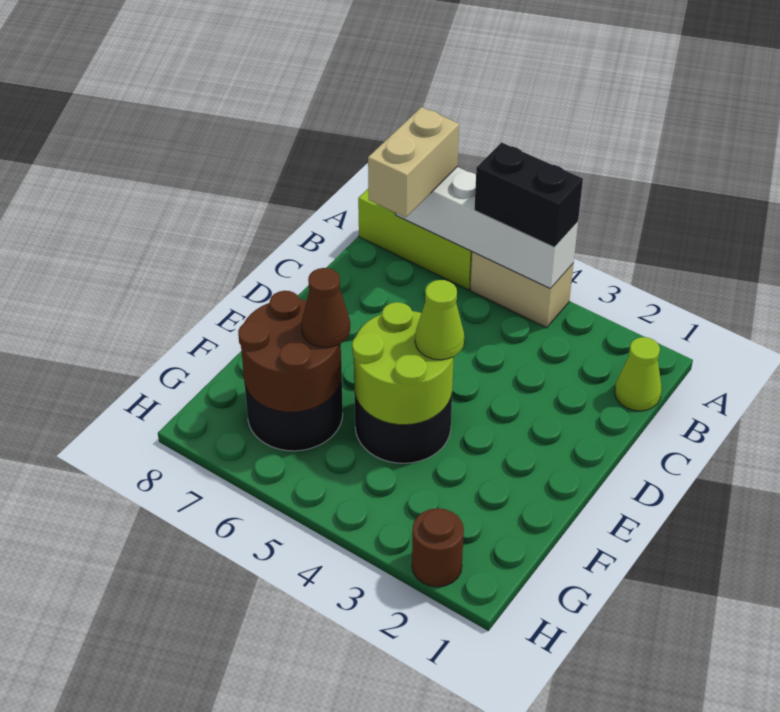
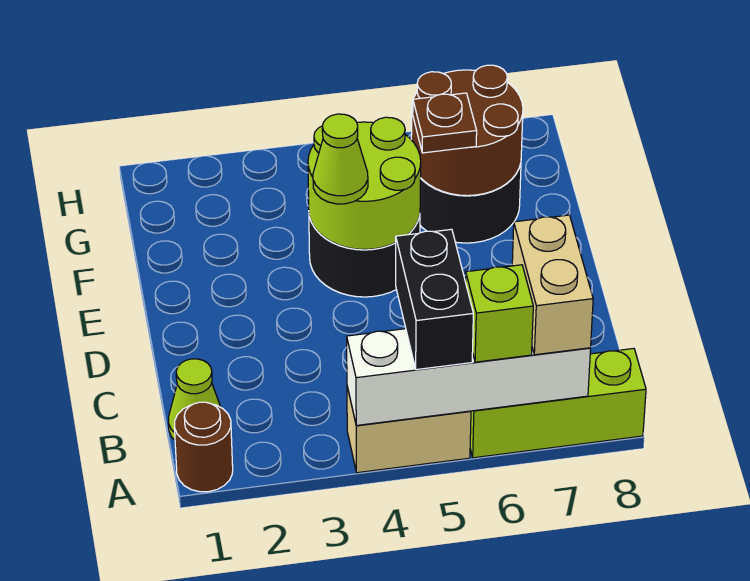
black brick A4:A5 level 3 -> black brick A5:B5 level 3
none -> lime brick A6 level 3
brown cone F6 level 3 -> brown plate F6 level 3
brown round brick H2 level 1 -> brown round brick A1 level 1

